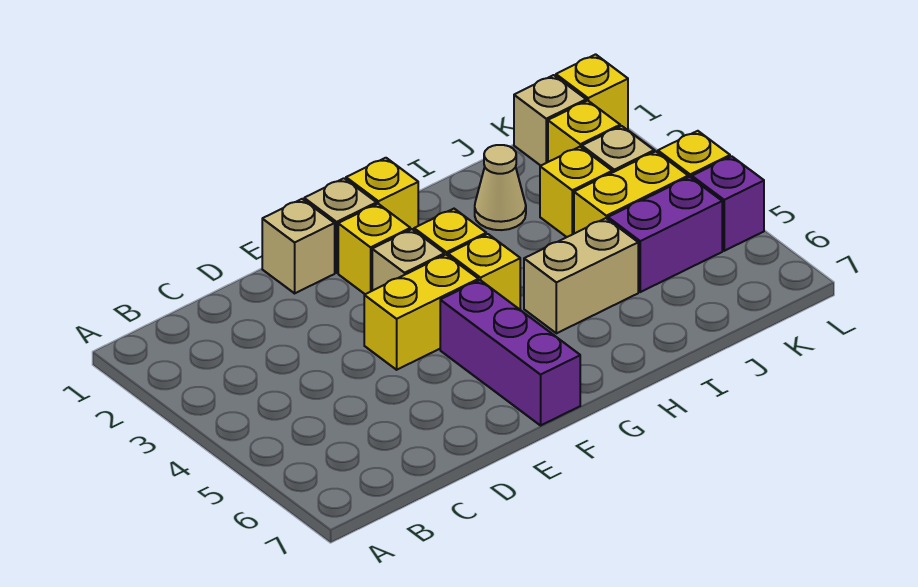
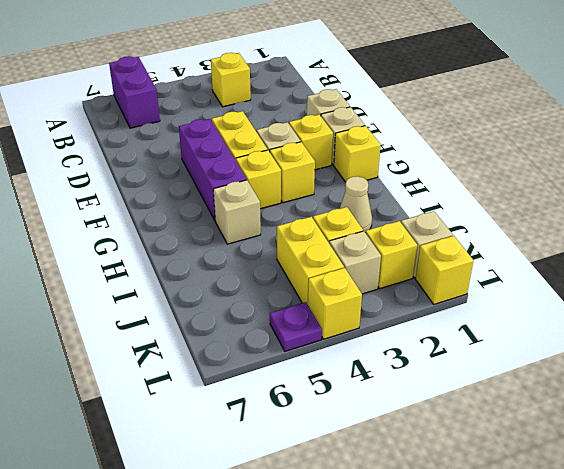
none -> yellow brick B3 level 1
purple brick F5:F7 level 1 -> purple brick E5:G5 level 1
tan brick H5:I5 level 1 -> tan brick H5 level 1
purple brick J5:K5 level 1 -> purple brick A6:B6 level 1
purple brick L5 level 1 -> purple plate L5 level 1

